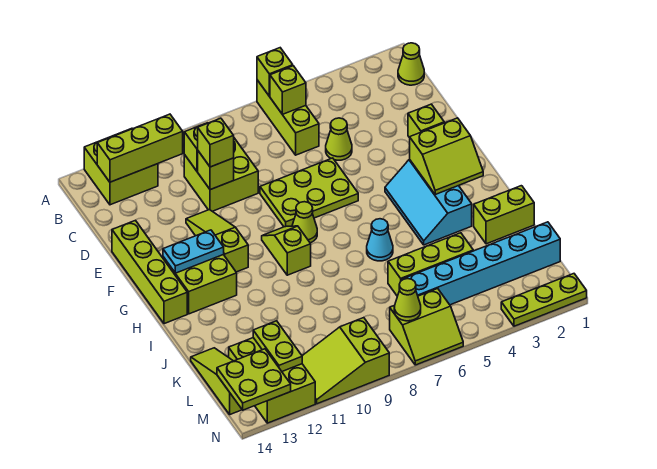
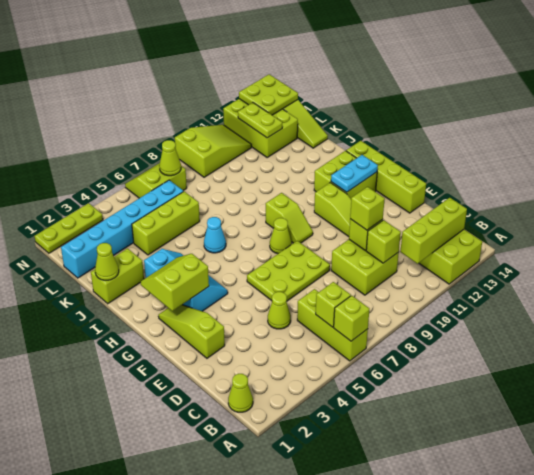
none -> lime cone J1 level 2

